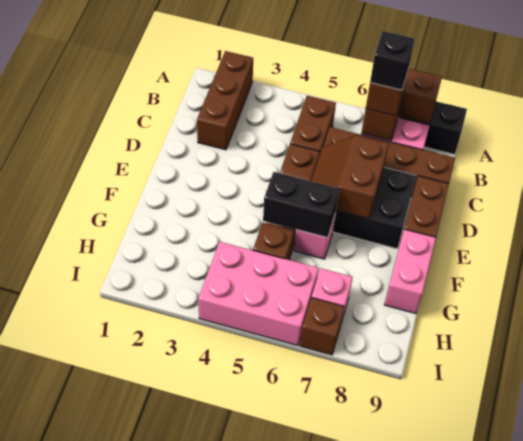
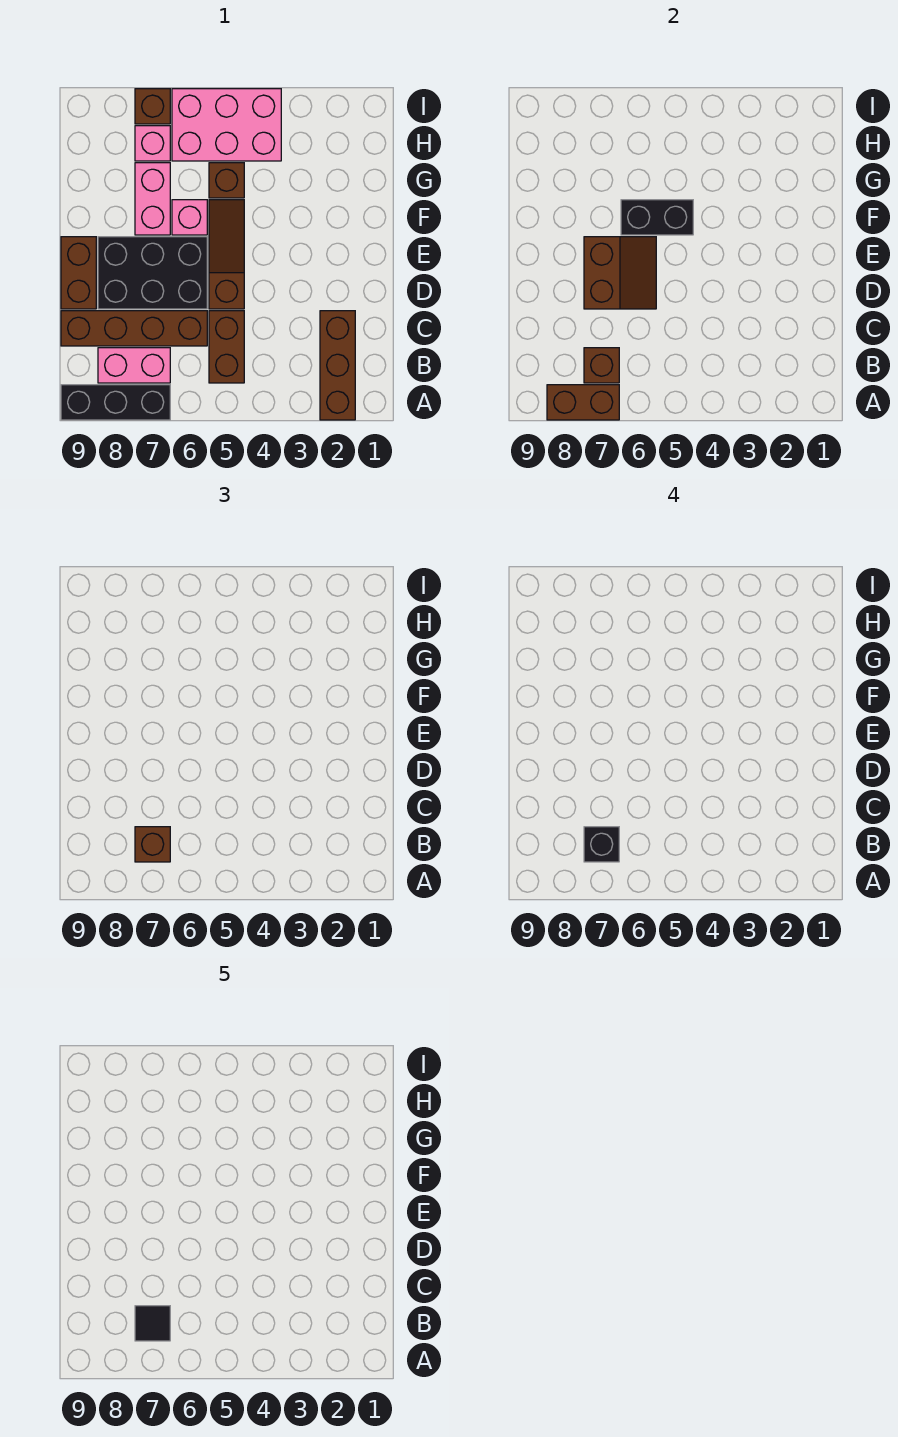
none -> black tile B7 level 5
pink brick F9:G9 level 1 -> pink brick F7:G7 level 1

